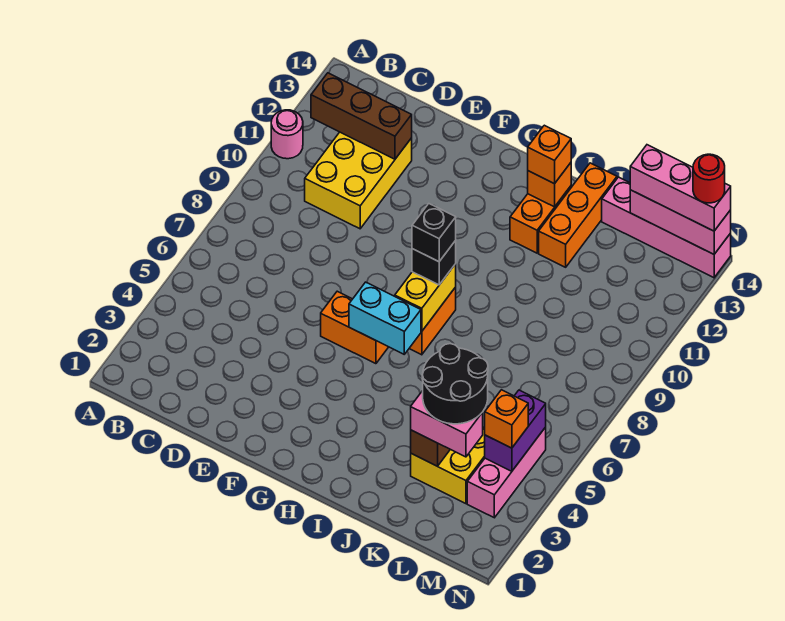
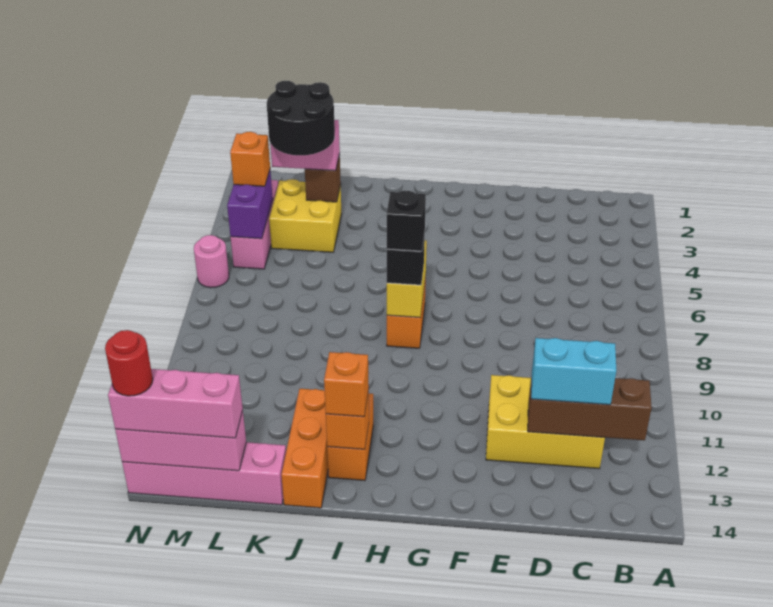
pink round brick A11 level 1 -> pink round brick N6 level 1
yellow brick C10:D12 level 1 -> yellow brick C11:E12 level 1
orange brick F6:G6 level 1 -> none
cyan brick G6:H6 level 2 -> cyan brick C12:D12 level 3

